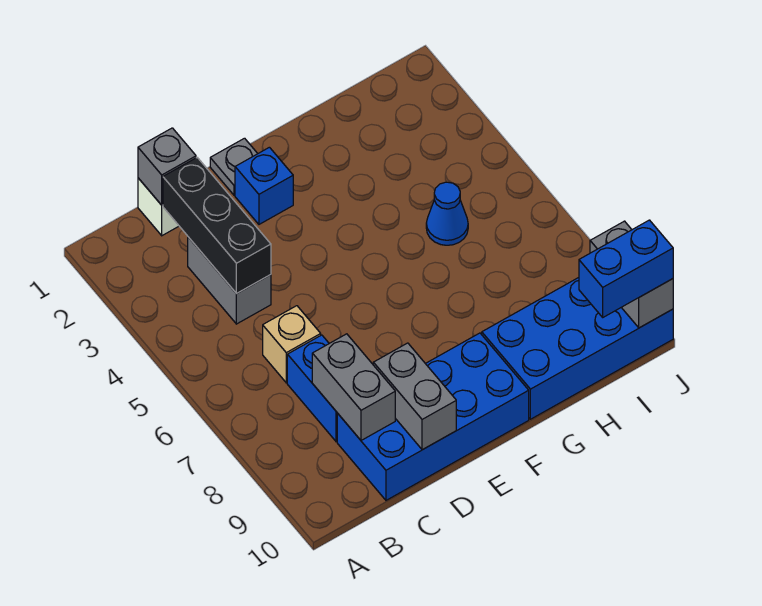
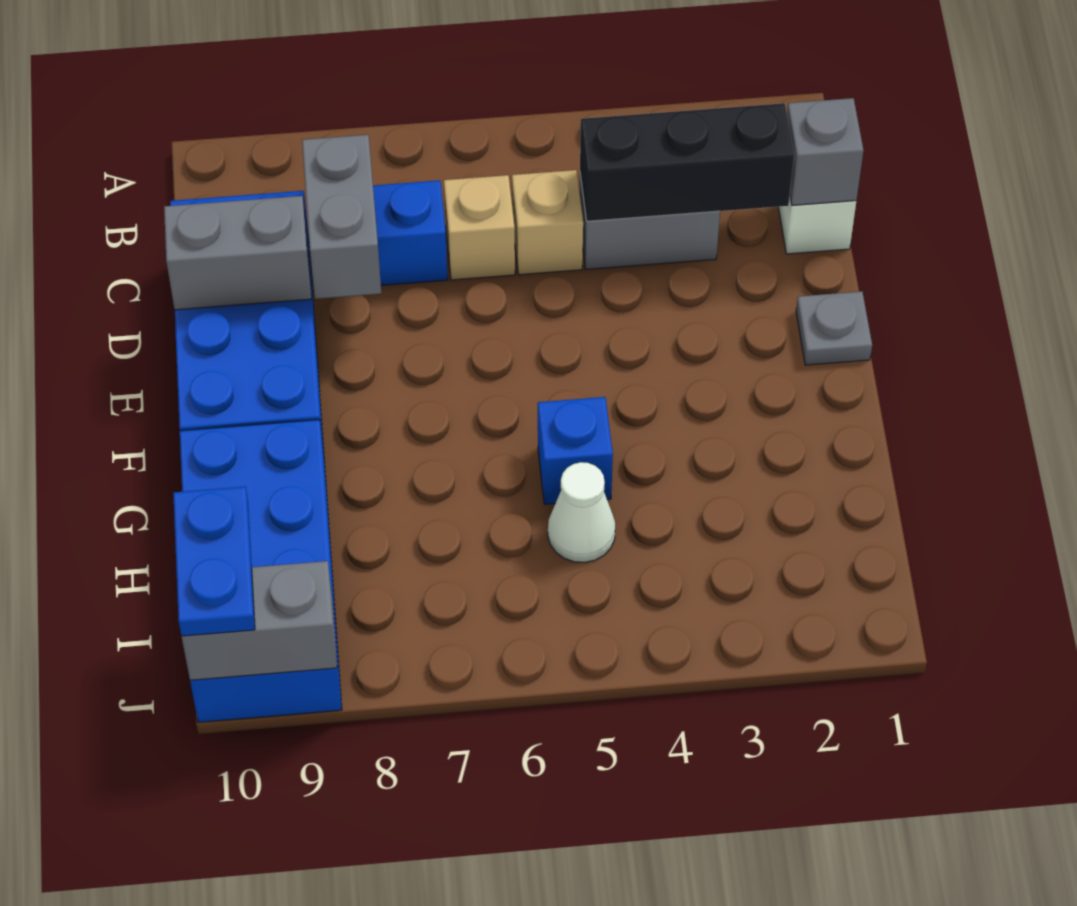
none -> tan brick C5 level 1
grey brick C8:C9 level 2 -> grey brick C8:D8 level 2
blue brick E2 level 1 -> blue brick G5 level 1
blue cone H5 level 1 -> white cone H5 level 1
blue brick I10:J10 level 3 -> blue plate I10:J10 level 3

